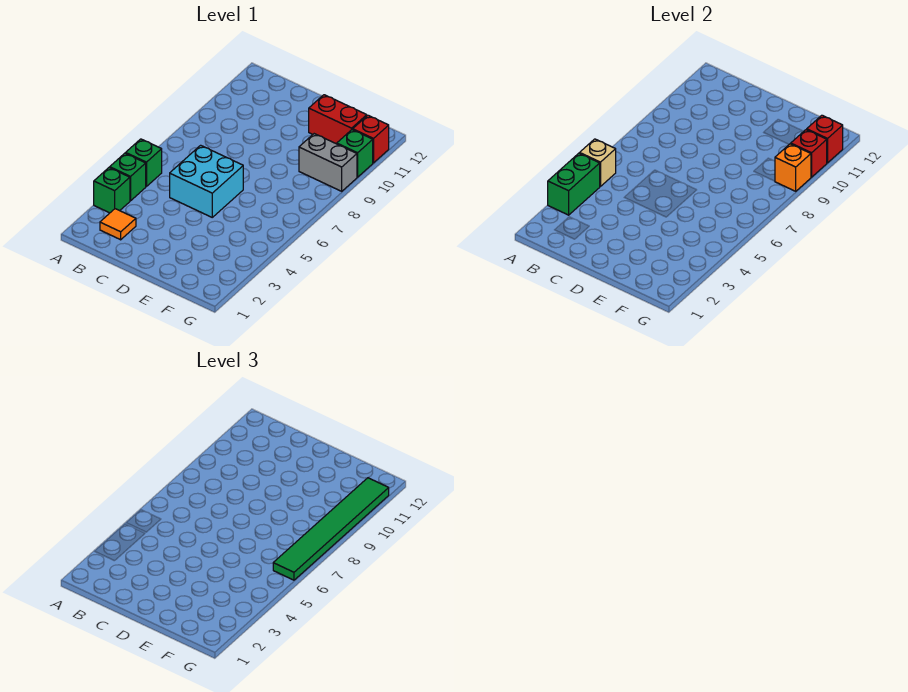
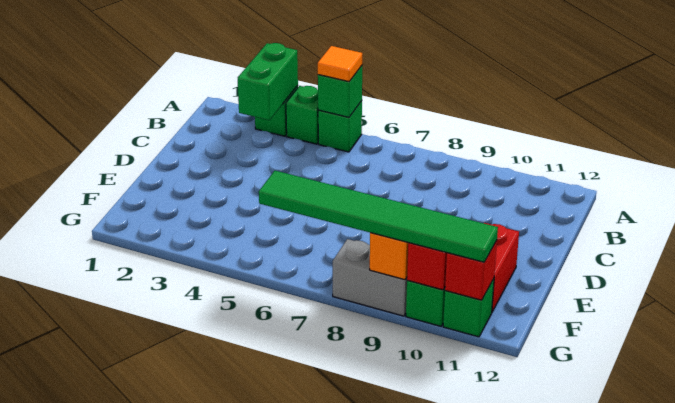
green brick A3:A4 level 2 -> green brick A3:B3 level 2
tan brick A5 level 2 -> green brick A5 level 2
orange tile B2 level 1 -> orange tile A5 level 3
cyan brick C5:D6 level 1 -> none
grey brick F9:G9 level 1 -> grey brick G8:G9 level 1
red brick G11 level 1 -> green brick G11 level 1

